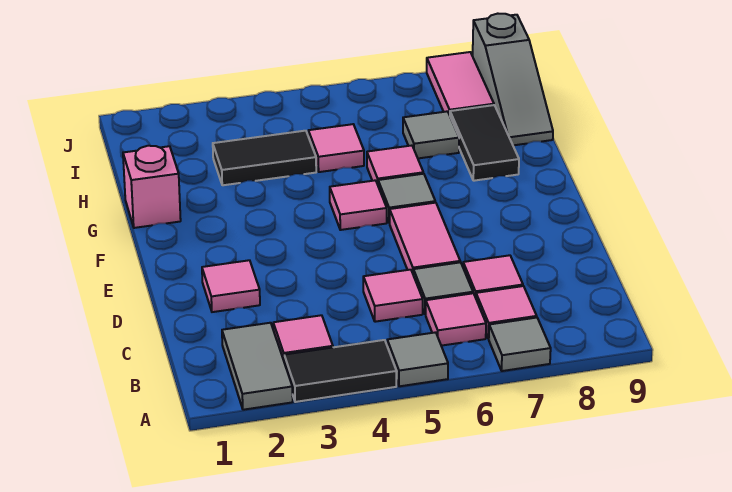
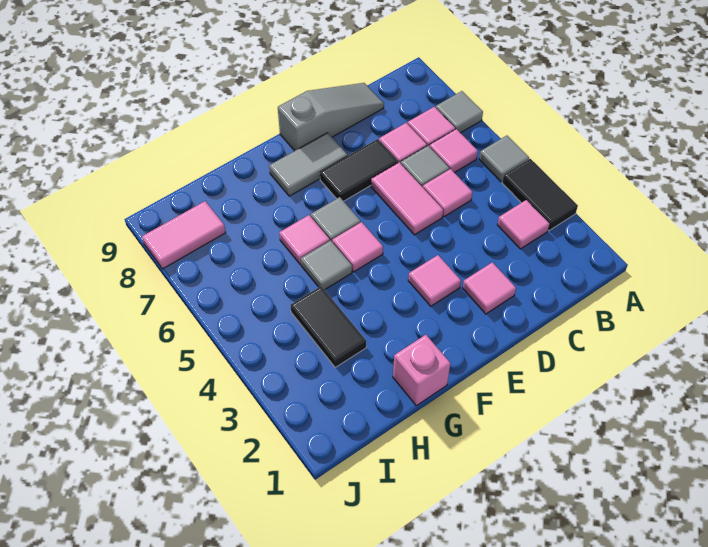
grey tile A2:B2 level 1 -> grey tile E8:F8 level 1
pink tile D6:E6 level 1 -> pink tile D5:D6 level 1
black tile G8:H8 level 1 -> black tile D7:E7 level 1
pink tile H5 level 1 -> pink tile E3 level 1
grey tile H7 level 1 -> grey tile G5 level 1
grey slope H9:J9 level 1 top J -> grey slope C9:E9 level 1 top E

